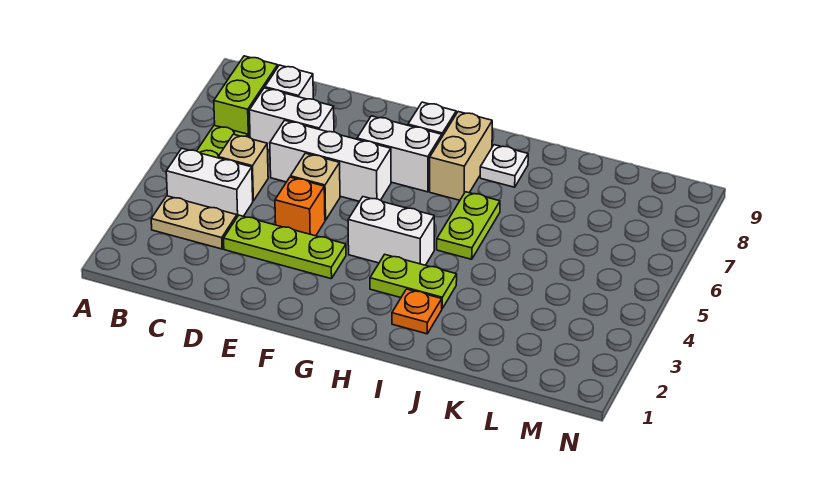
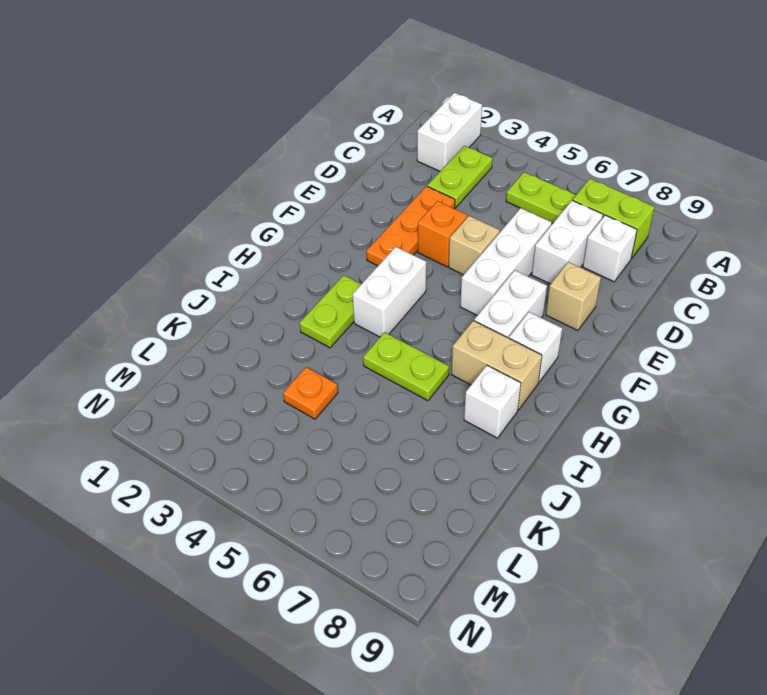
tan plate B3:C3 level 1 -> lime plate B3:C3 level 1
white brick B4:C4 level 1 -> white brick A2:B2 level 1
tan brick C5 level 1 -> tan brick E8 level 1
lime plate D3:F3 level 1 -> orange plate D3:F3 level 1
orange plate I2 level 1 -> orange plate K4 level 1
white plate I8 level 1 -> white brick I8 level 1

